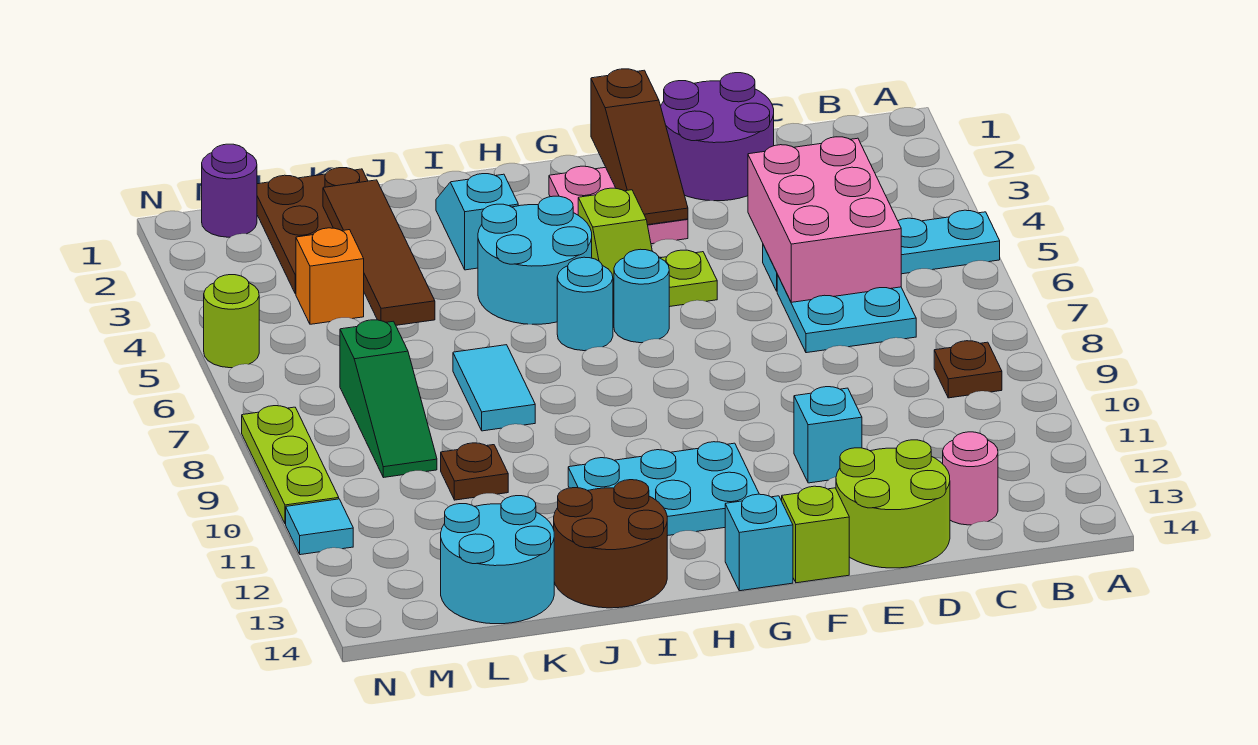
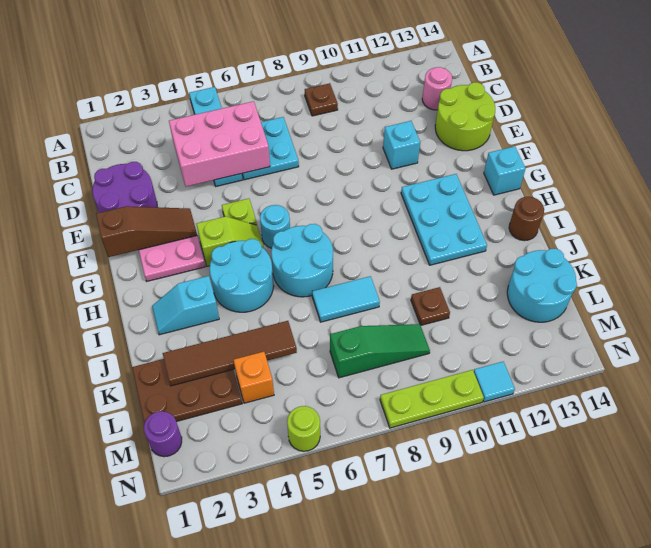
lime brick F14 level 1 -> none
cyan round brick H6 level 1 -> cyan round brick H6:I7 level 1
brown round brick I13:J14 level 1 -> brown round brick I14 level 1

